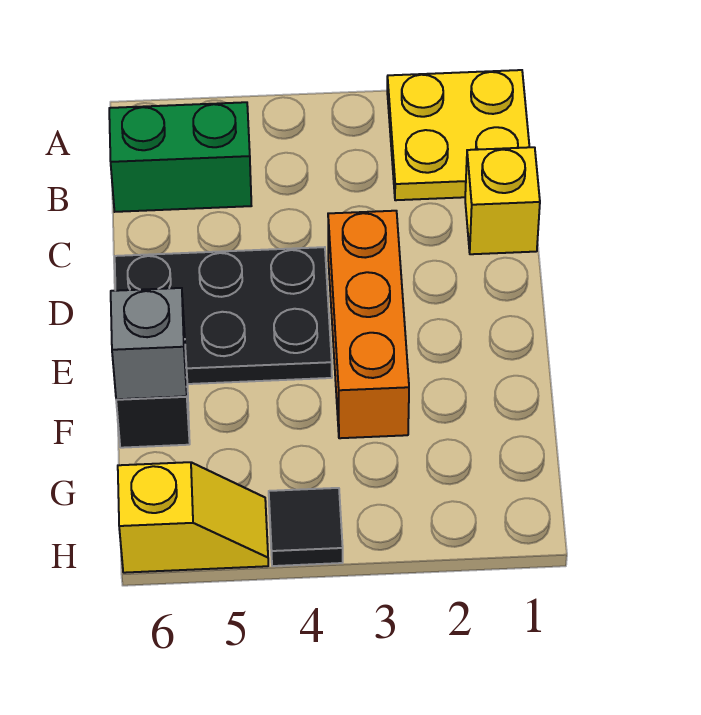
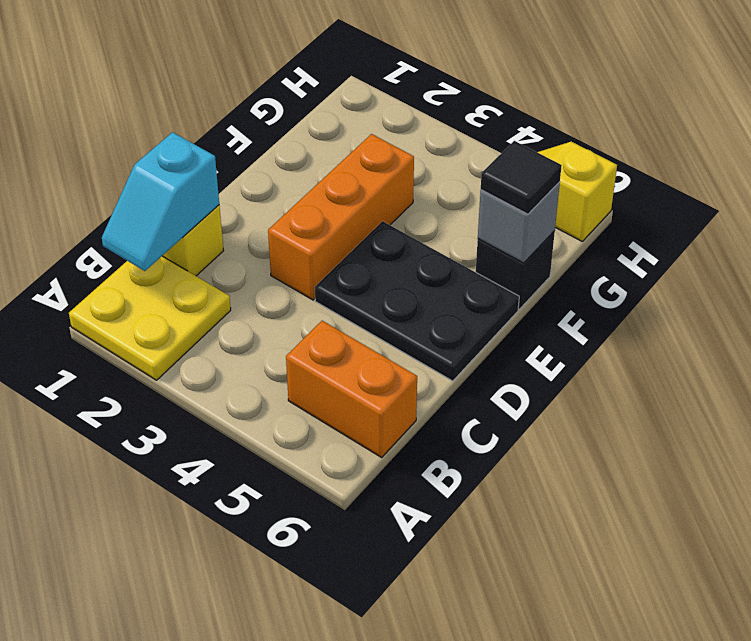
none -> cyan slope B1:C1 level 2 top C
green brick B5:B6 level 1 -> orange brick B5:B6 level 1
black tile H4 level 1 -> black tile F6 level 3

